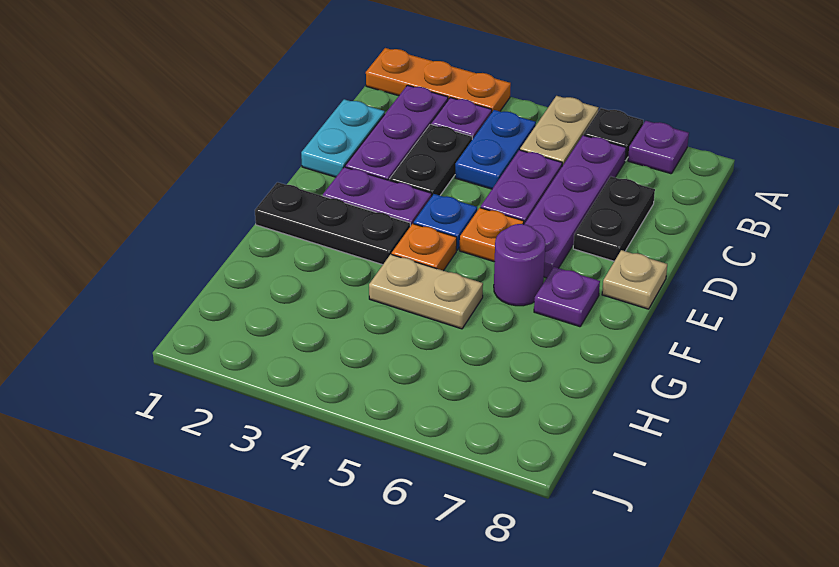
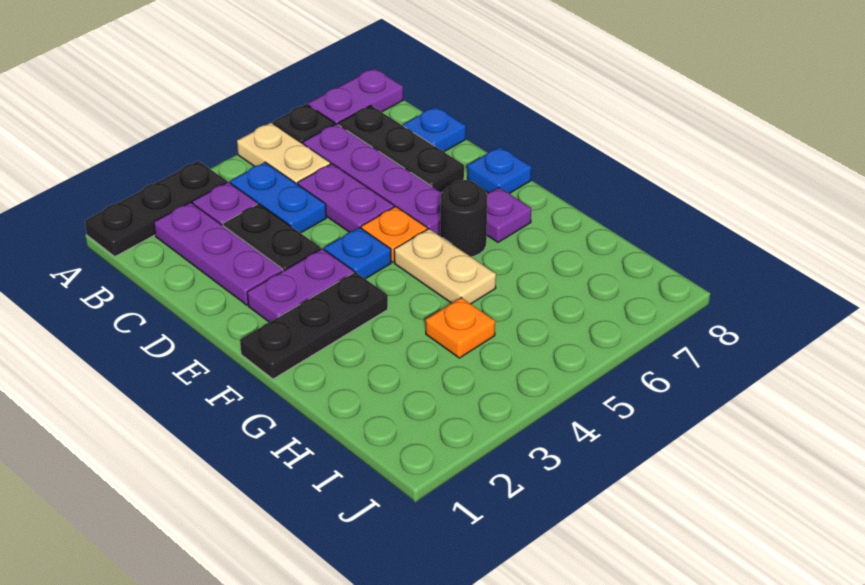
orange plate A1:A3 level 1 -> black plate A1:A3 level 1
purple plate A7 level 1 -> purple plate A7:A8 level 1
cyan plate C1:D1 level 1 -> none
black plate C7:D7 level 1 -> black plate B7:D7 level 1
none -> blue plate C8 level 1
tan plate E8 level 1 -> blue plate E8 level 1
orange plate F4 level 1 -> orange plate H4 level 1
purple round brick F6 level 1 -> black round brick F6 level 1
tan plate G4:G5 level 1 -> tan plate F5:G5 level 1

